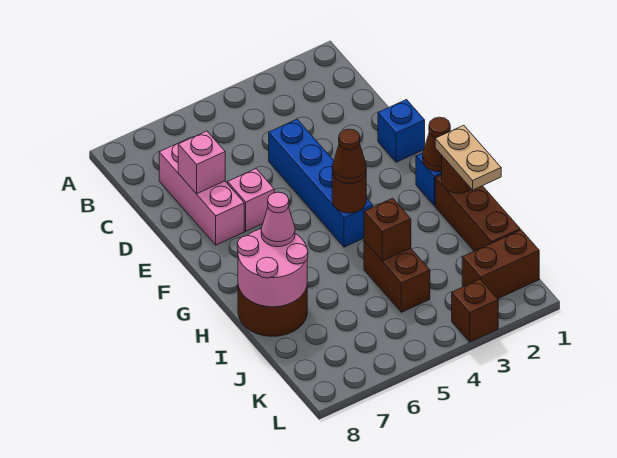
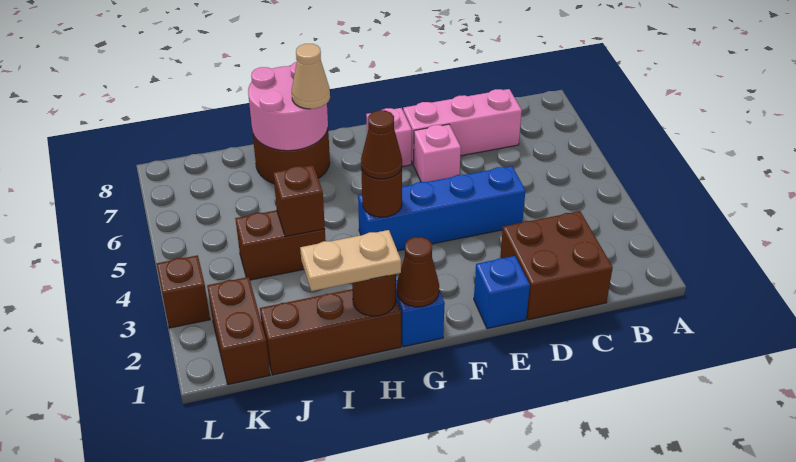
none -> brown brick C1:D2 level 1
pink brick D7 level 2 -> pink brick F7 level 1
pink cone H7 level 3 -> tan cone H7 level 3

